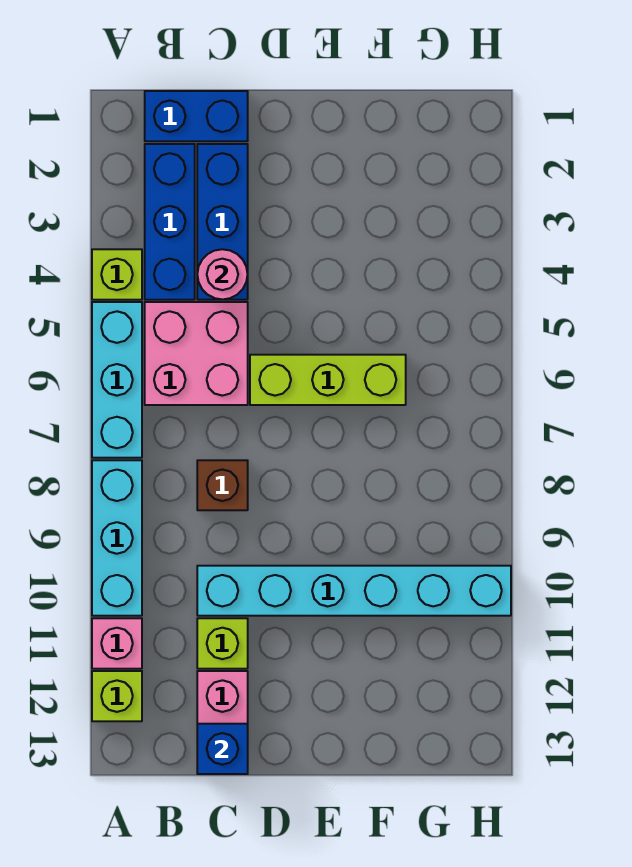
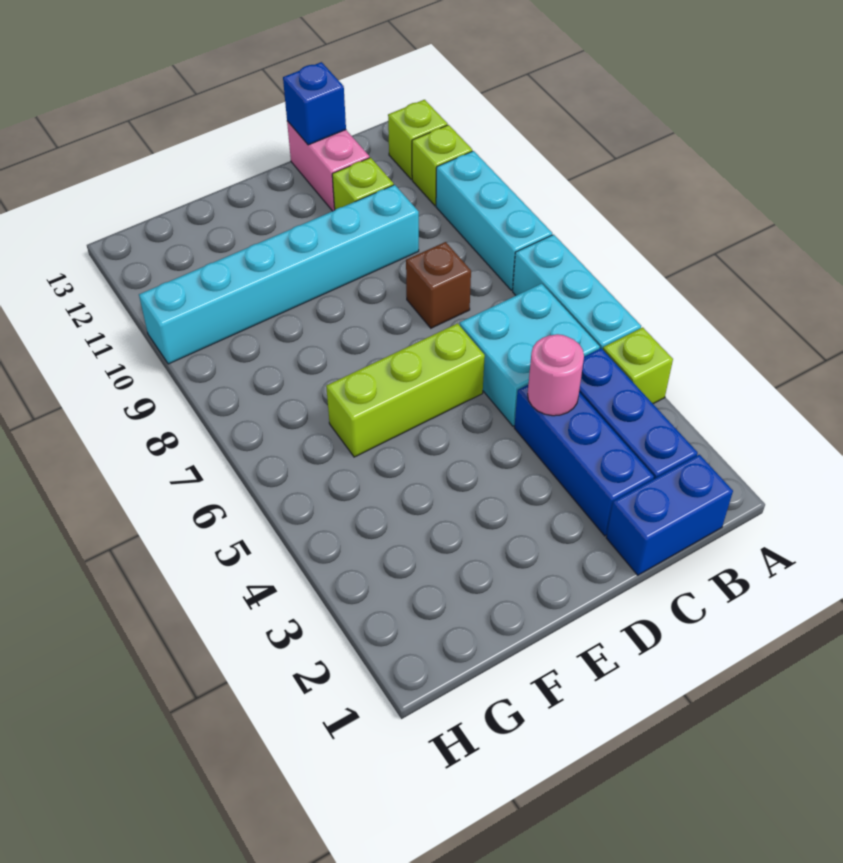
pink brick A11 level 1 -> lime brick A11 level 1
pink brick B5:C6 level 1 -> cyan brick B5:C6 level 1

